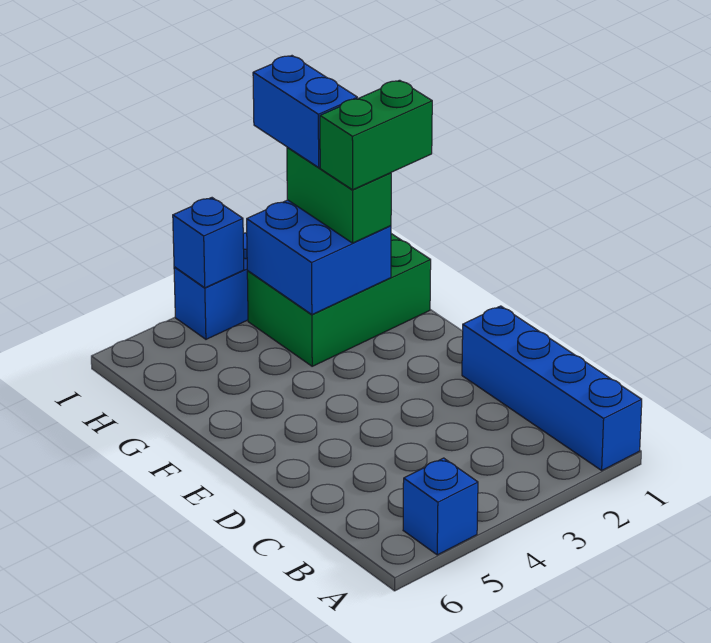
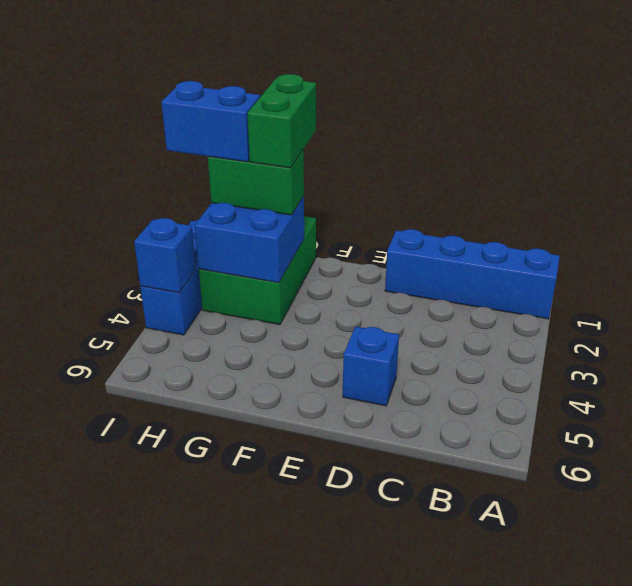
blue brick A5 level 1 -> blue brick D5 level 1

